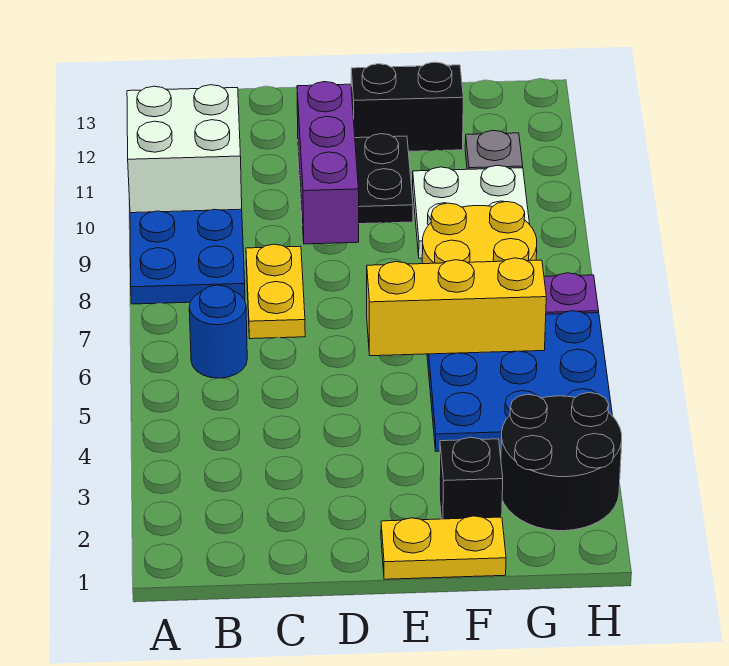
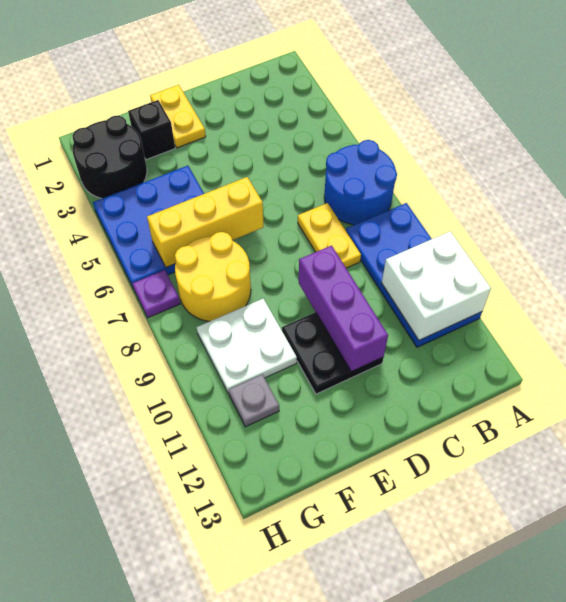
blue round brick B6 level 1 -> blue round brick A6:B7 level 1
yellow plate E1:F1 level 1 -> yellow plate E1:E2 level 1
black brick E12:F12 level 1 -> none

